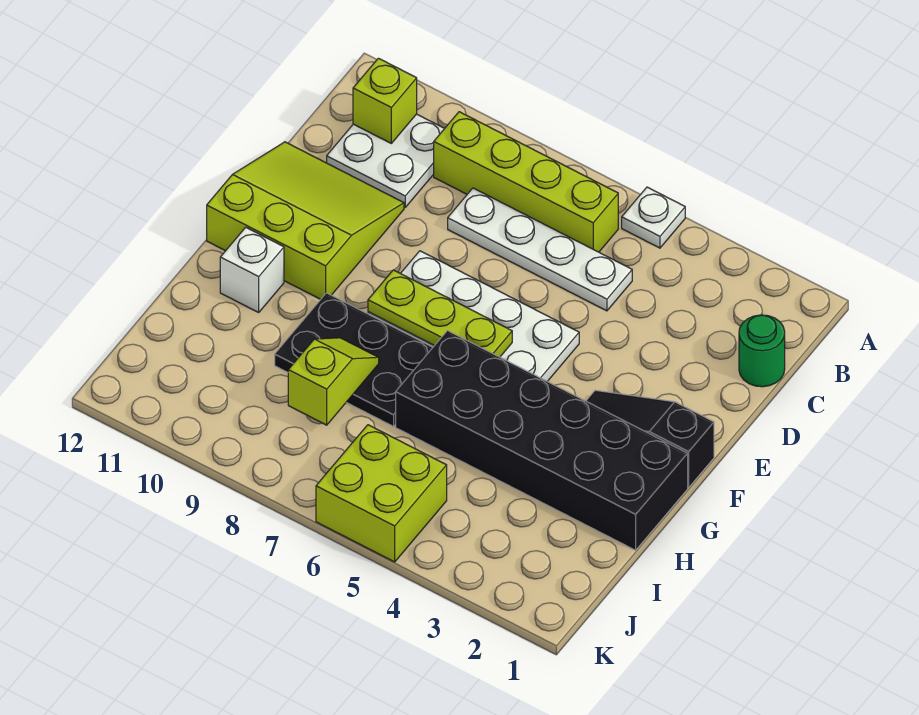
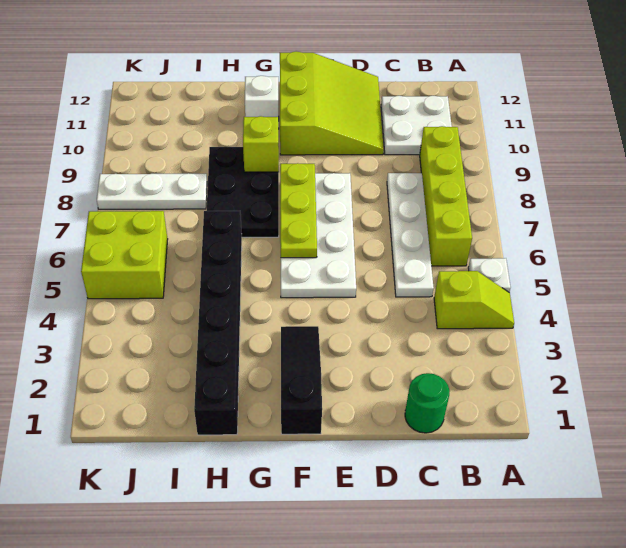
lime brick B11 level 2 -> lime brick G9 level 2
black brick G1:H6 level 1 -> black brick H1:H6 level 1
lime slope H8:I8 level 2 top I -> lime slope A4:B4 level 1 top B
none -> white plate I8:K8 level 1

